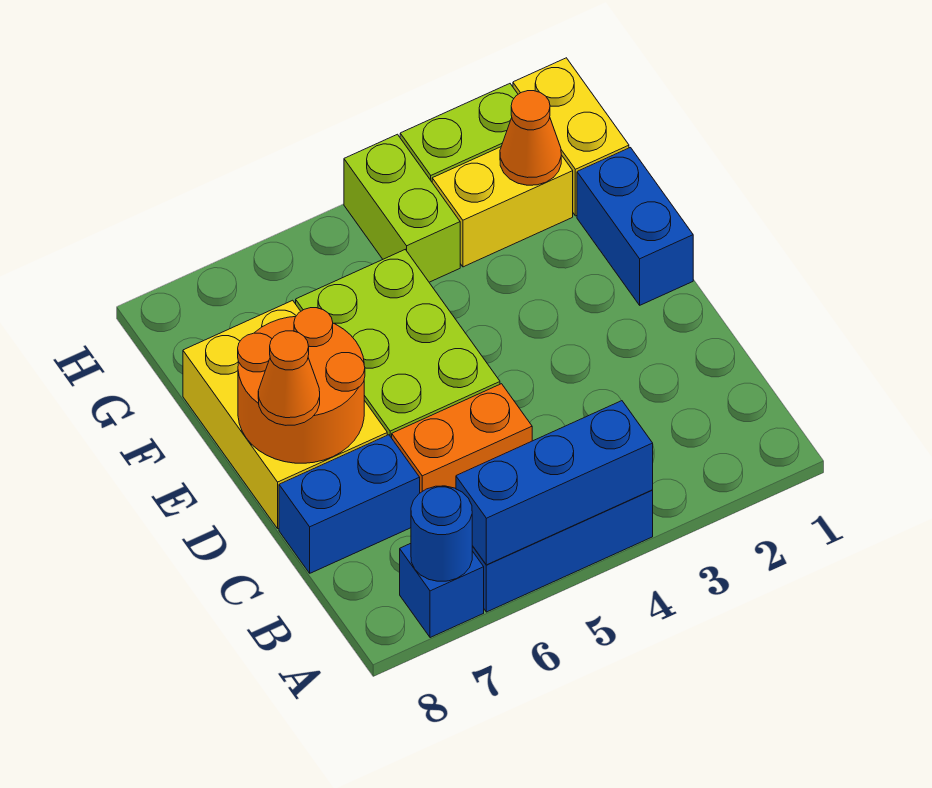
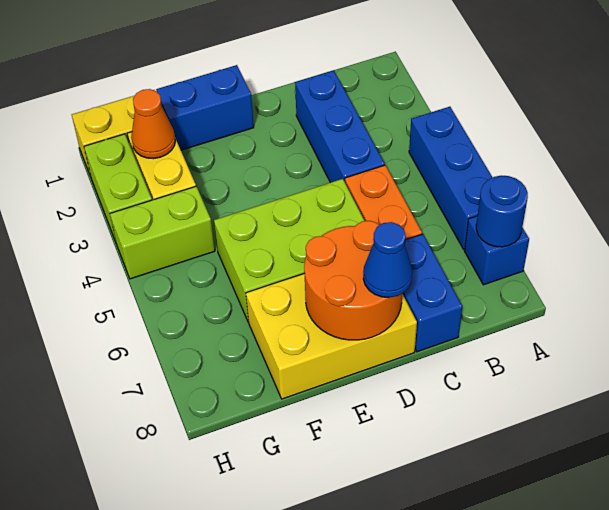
blue brick A4:A6 level 2 -> blue brick C2:C4 level 1
orange cone D8 level 3 -> blue cone D8 level 3

